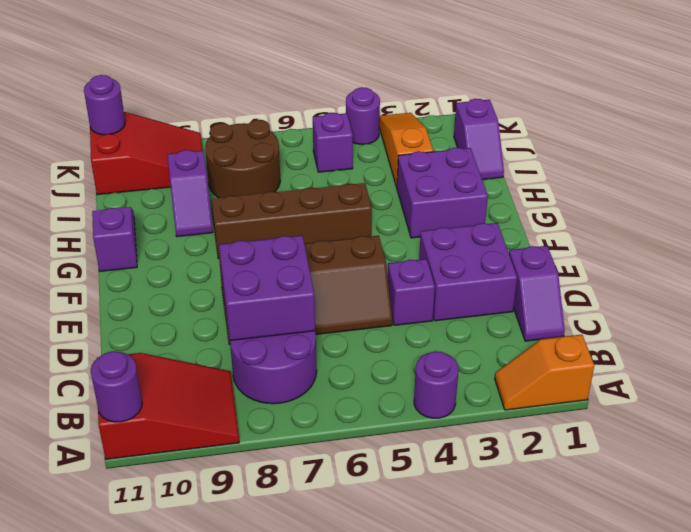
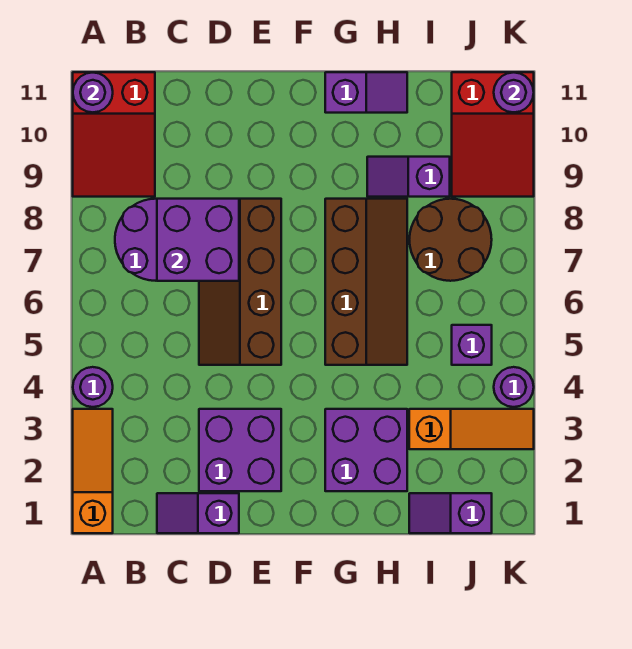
orange slope A1:A2 level 1 top 1 -> orange slope A1:A3 level 1 top 1
purple brick D4 level 1 -> none

